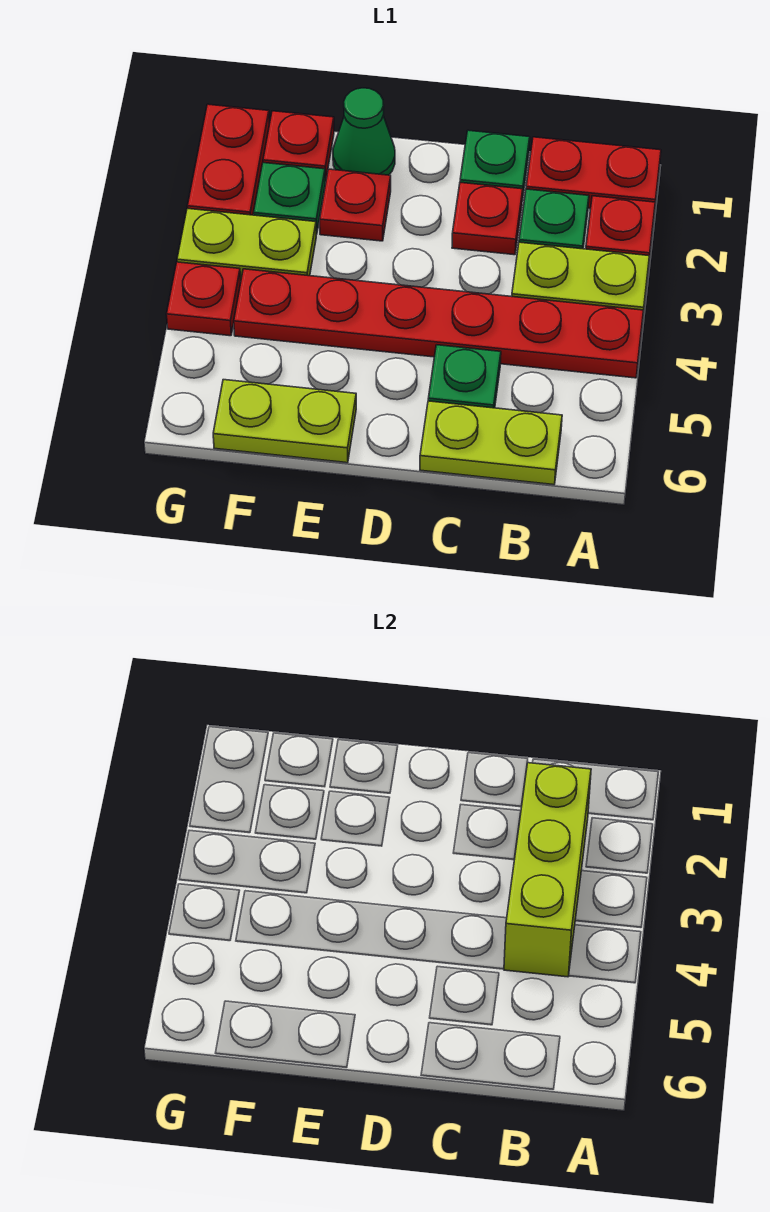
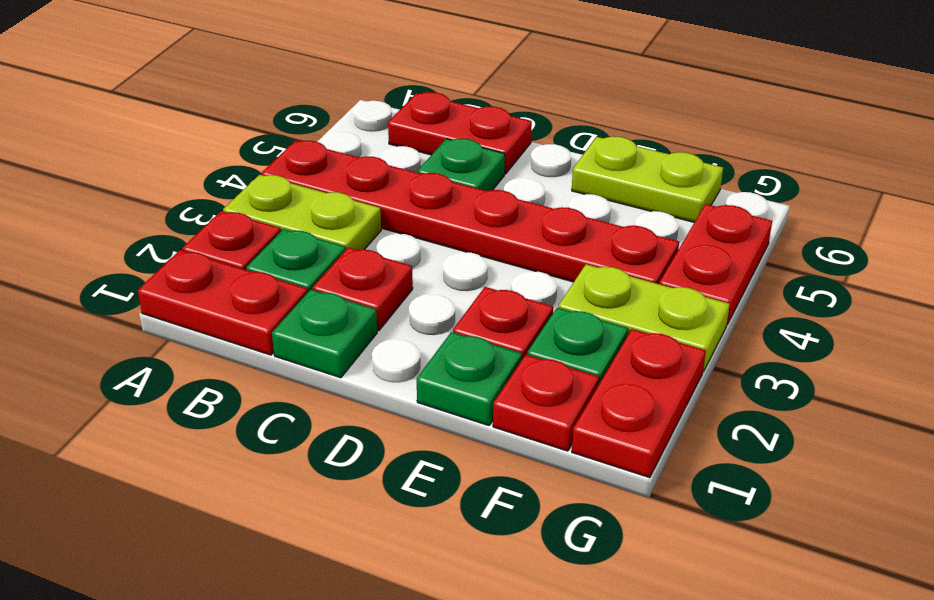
lime brick B2:B4 level 2 -> none
lime plate B6:C6 level 1 -> red plate B6:C6 level 1
green cone E1 level 1 -> green plate E1 level 1
red plate G4 level 1 -> red plate G4:G5 level 1

